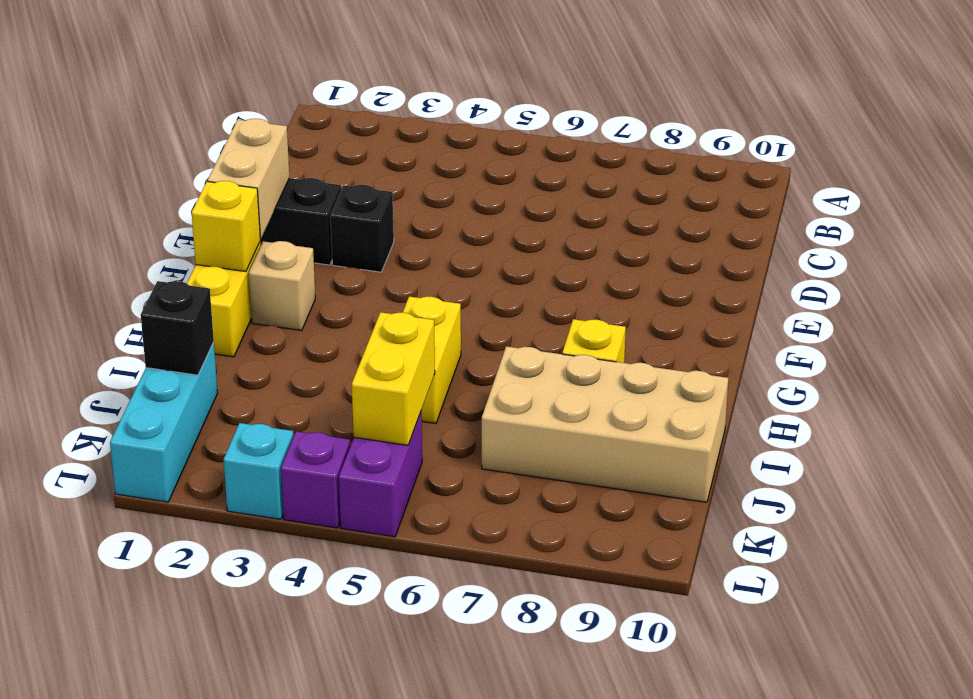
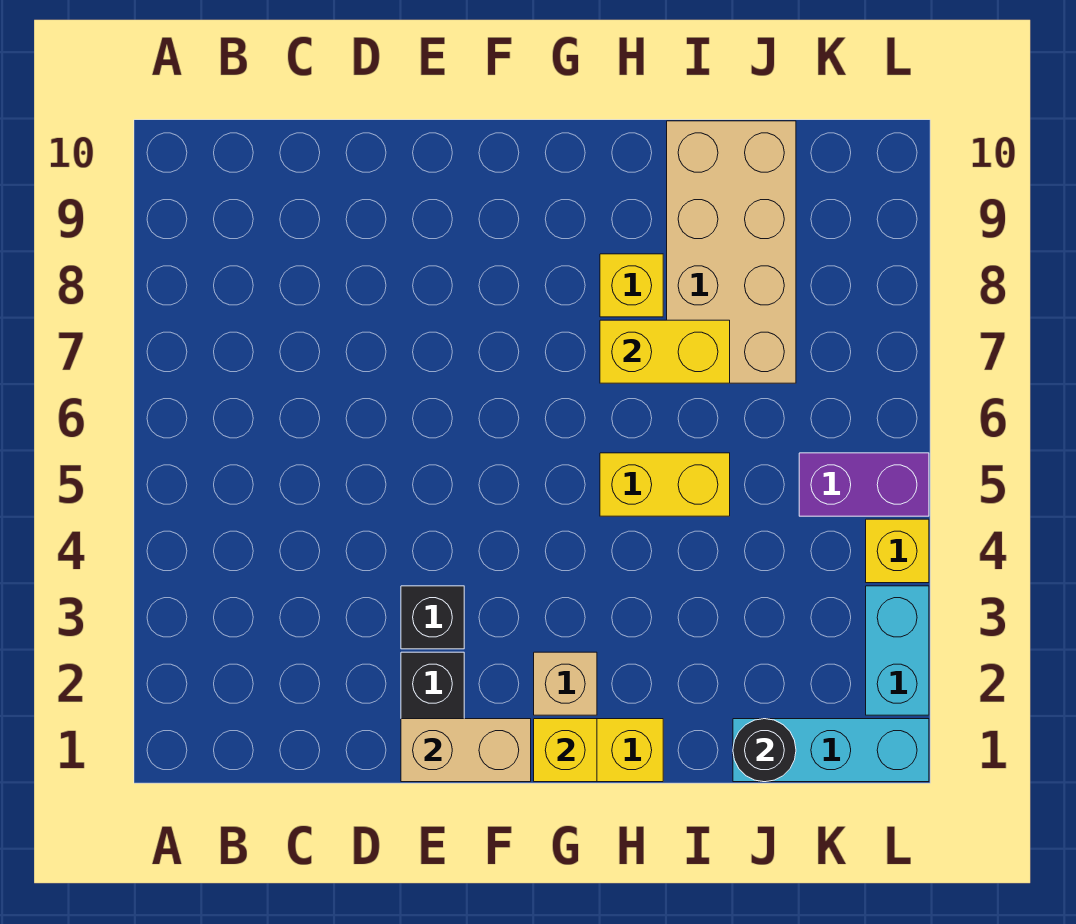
black brick J1 level 2 -> black round brick J1 level 2
yellow brick J5:K5 level 2 -> yellow brick H7:I7 level 2
cyan brick L3 level 1 -> cyan brick L2:L3 level 1
purple brick L4 level 1 -> yellow brick L4 level 1

